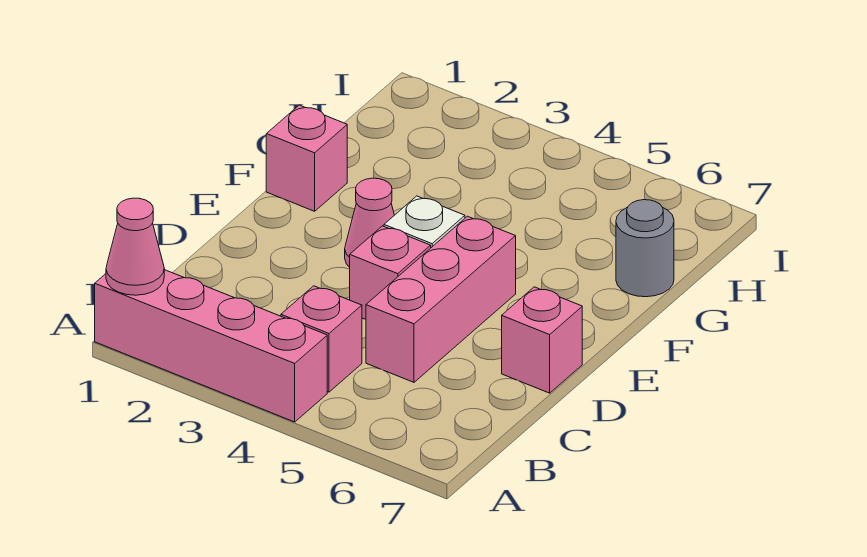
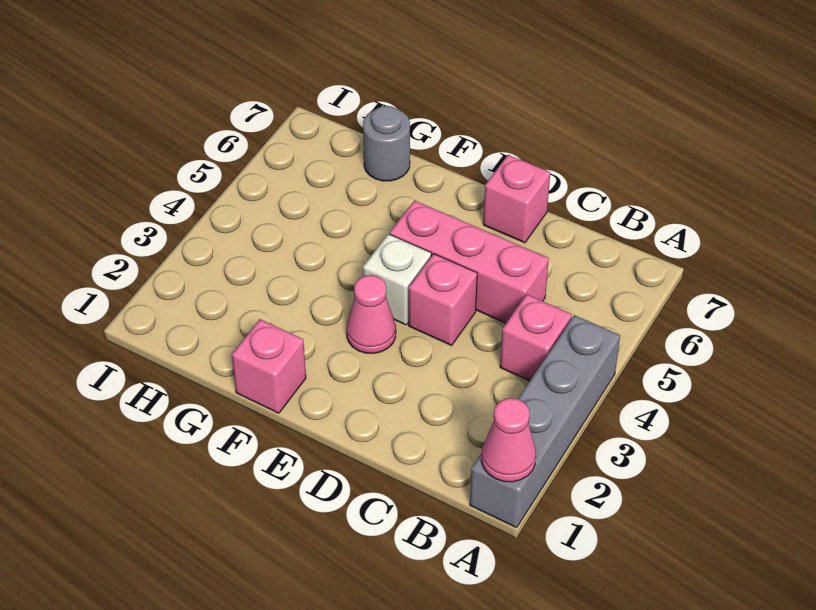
pink brick A1:A4 level 1 -> grey brick A1:A4 level 1

